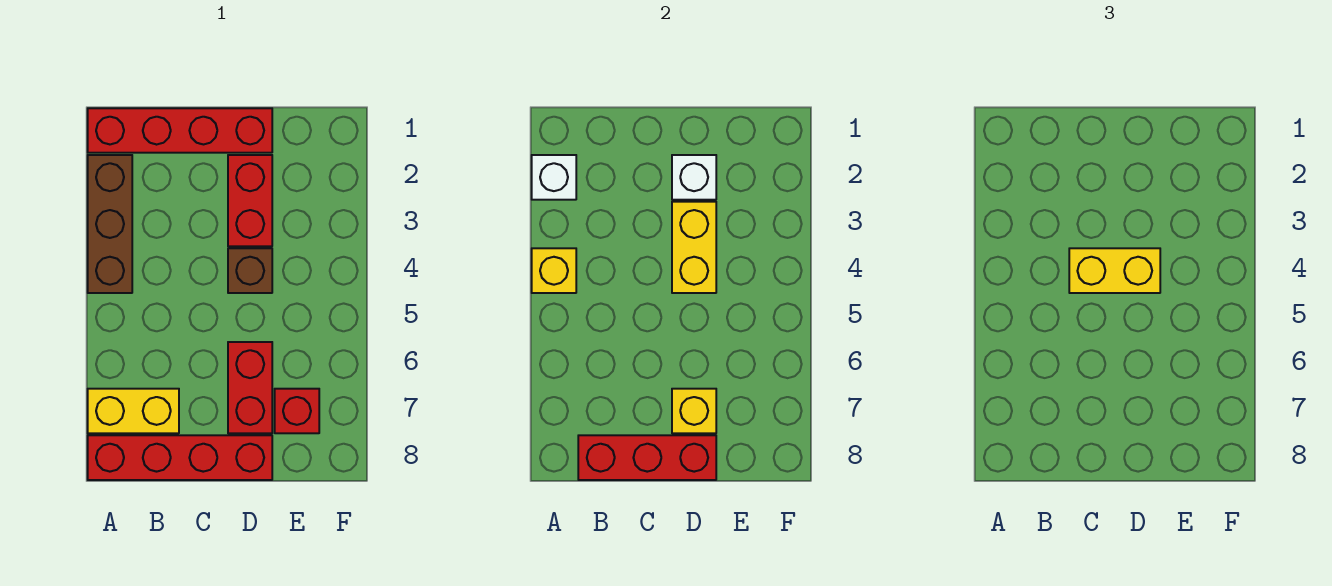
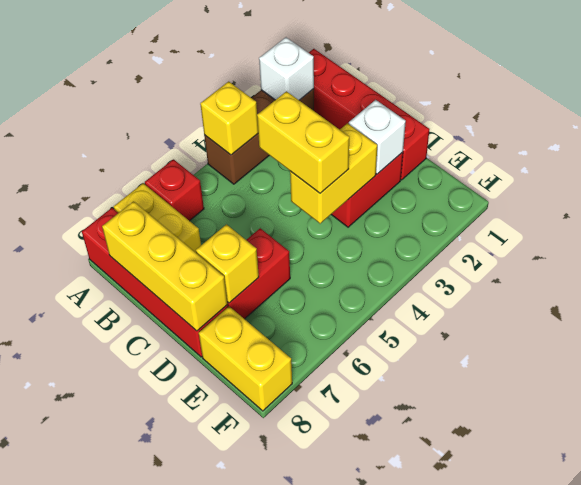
red brick B8:D8 level 2 -> yellow brick B8:D8 level 2
brown brick D4 level 1 -> none
red brick E7 level 1 -> red brick A6 level 1
none -> yellow brick E8:F8 level 1

